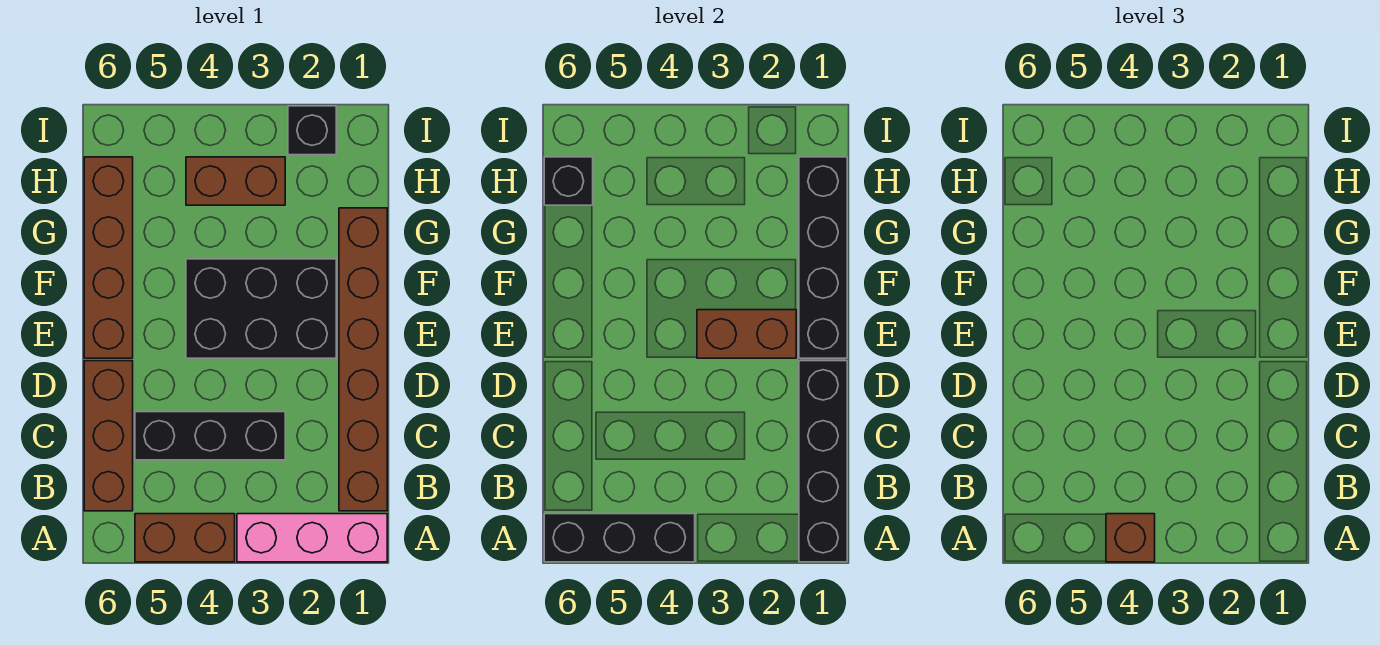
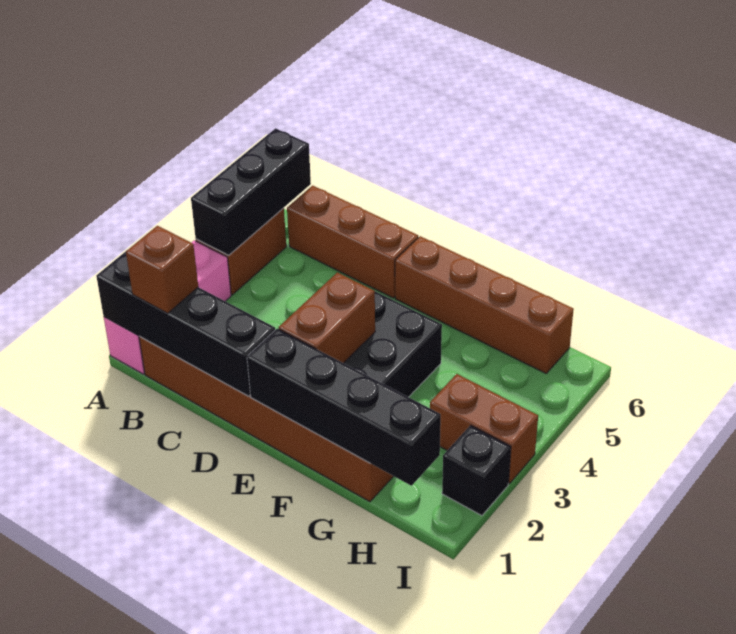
brown brick A4 level 3 -> brown brick B1 level 3
black brick C3:C5 level 1 -> none
brown brick H3:H4 level 1 -> brown brick H3:I3 level 1
black brick H6 level 2 -> none

